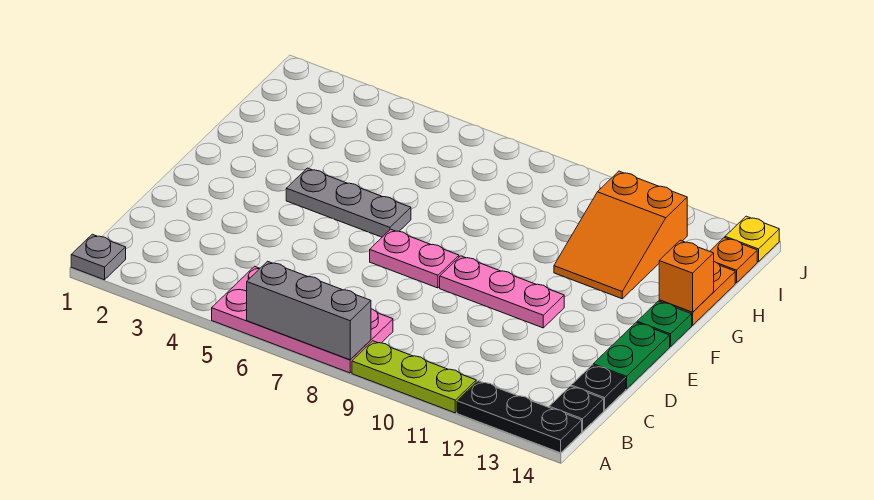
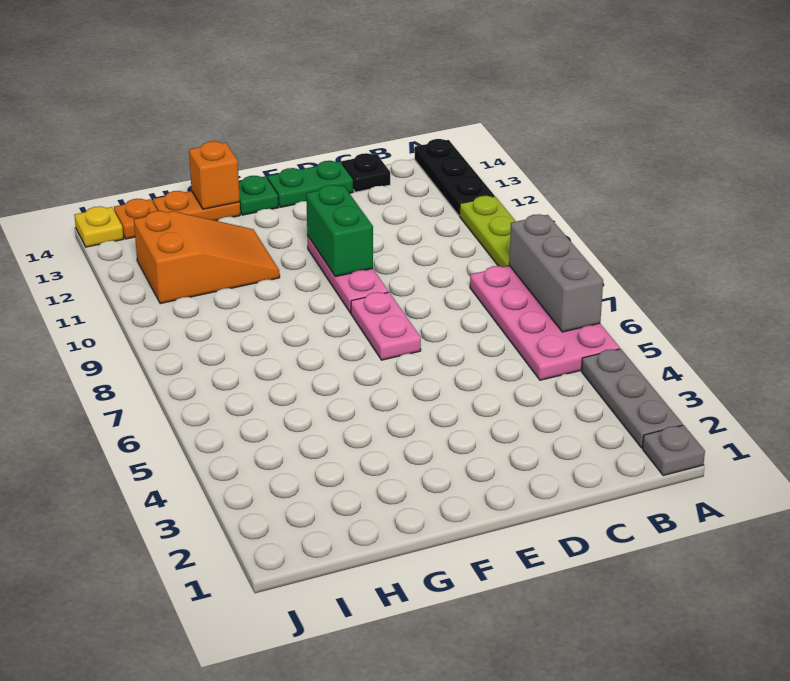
black plate B14 level 1 -> none
none -> green brick E10:E11 level 2
grey plate F4:F6 level 1 -> grey plate A2:A4 level 1

